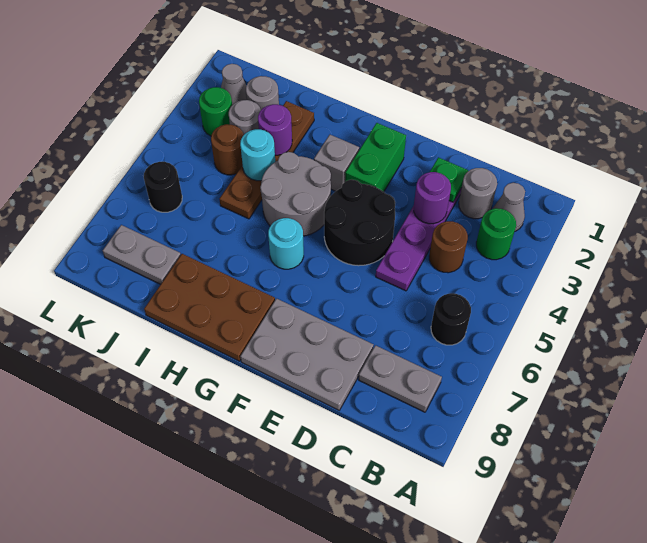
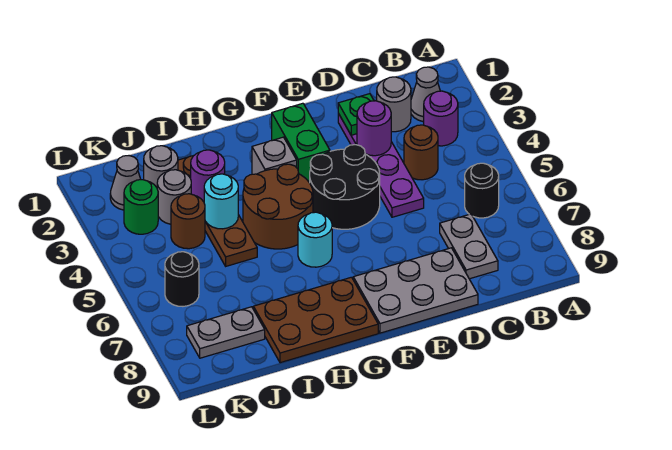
green round brick B3 level 1 -> purple round brick B3 level 1
grey plate B8:C8 level 1 -> grey plate C7:C8 level 1
grey round brick G4:H5 level 1 -> brown round brick G4:H5 level 1

